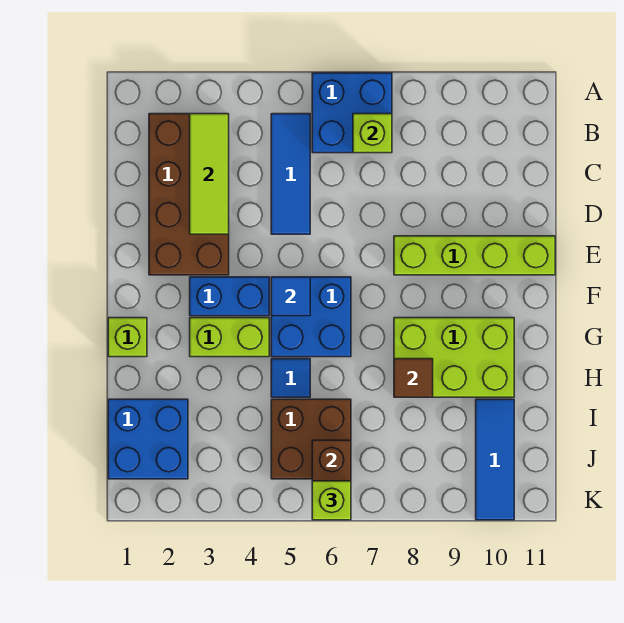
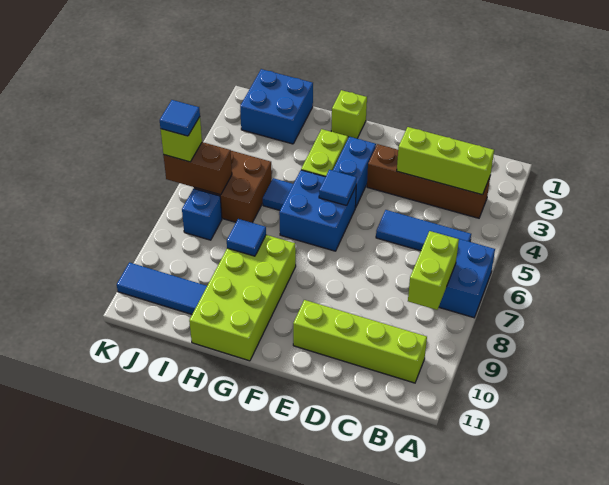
brown brick B2:E3 level 1 -> brown brick B3:E3 level 1
lime tile B3:D3 level 2 -> lime brick B3:D3 level 2
lime brick B7 level 2 -> lime brick B7:B8 level 2
lime brick E8:E11 level 1 -> lime brick B10:E10 level 1
lime brick G8:H10 level 1 -> lime brick G8:H11 level 1
brown tile H8 level 2 -> blue tile H8 level 2
none -> blue brick J7 level 1
none -> blue tile K6 level 4

